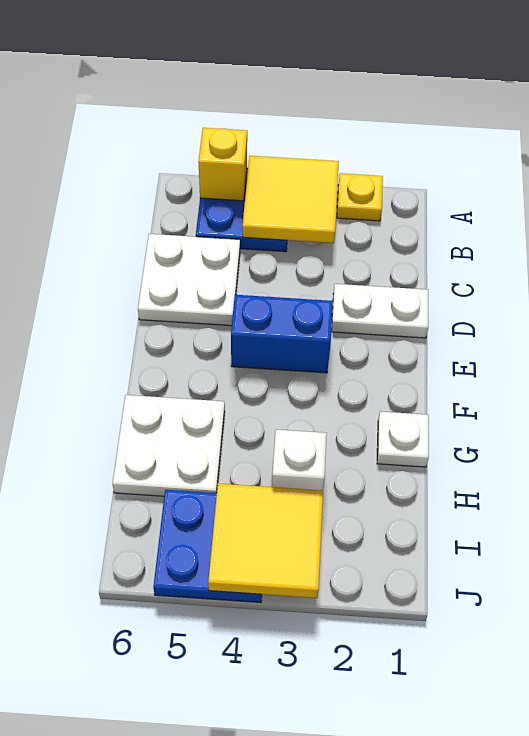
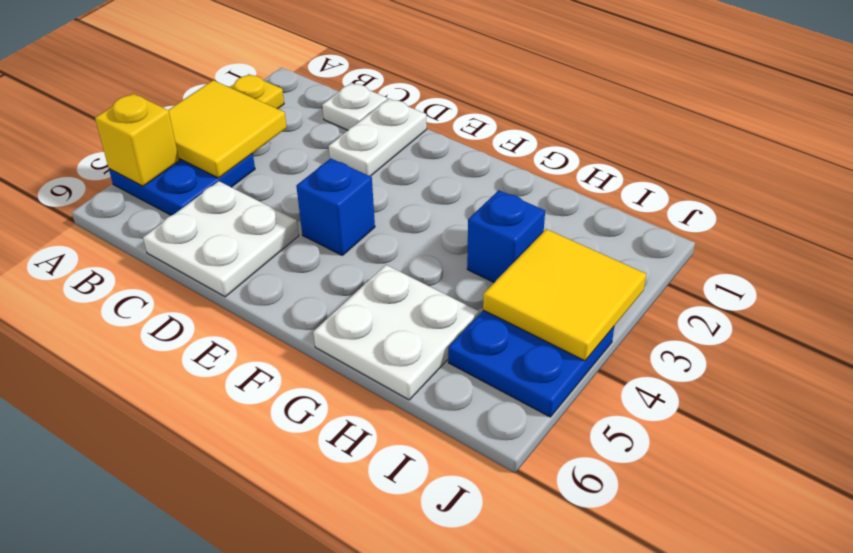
blue brick E3:E4 level 1 -> blue brick E4 level 1
white plate G1 level 1 -> white plate C1 level 1
white brick H3 level 1 -> blue brick H3 level 1

